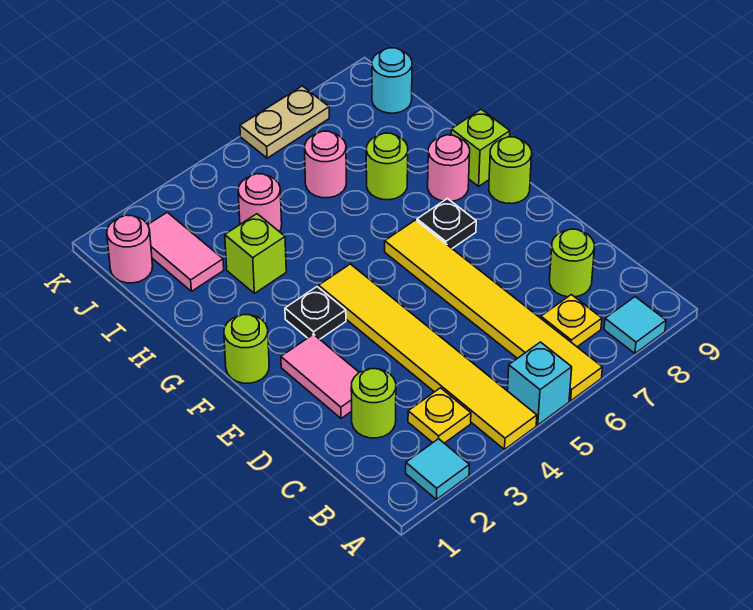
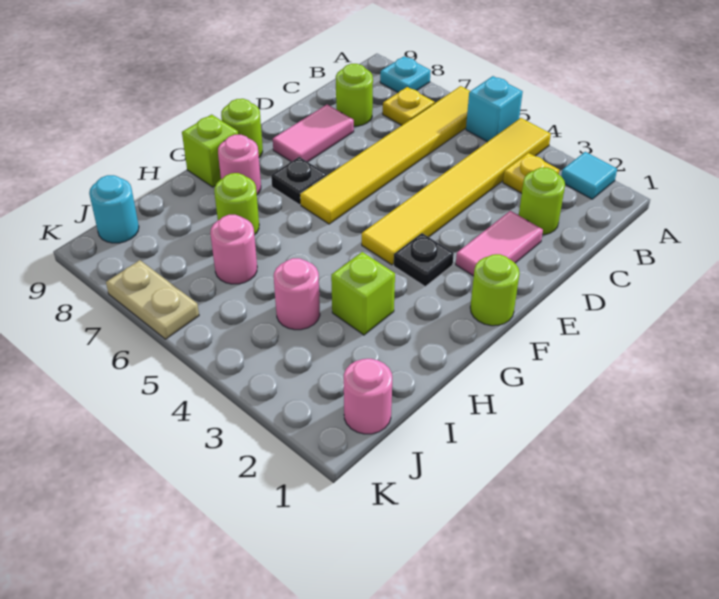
cyan tile A8 level 1 -> cyan plate A8 level 1
pink tile I2:J2 level 1 -> pink tile D8:E8 level 1

